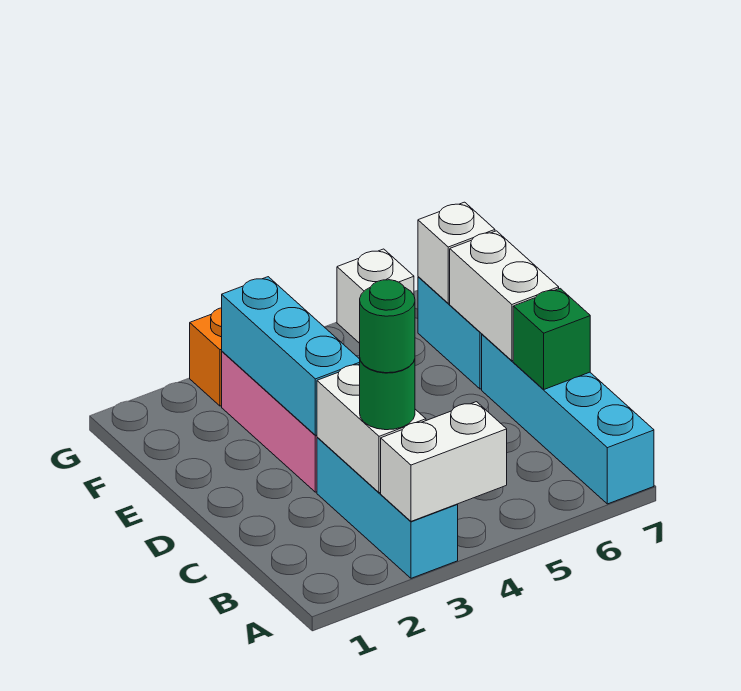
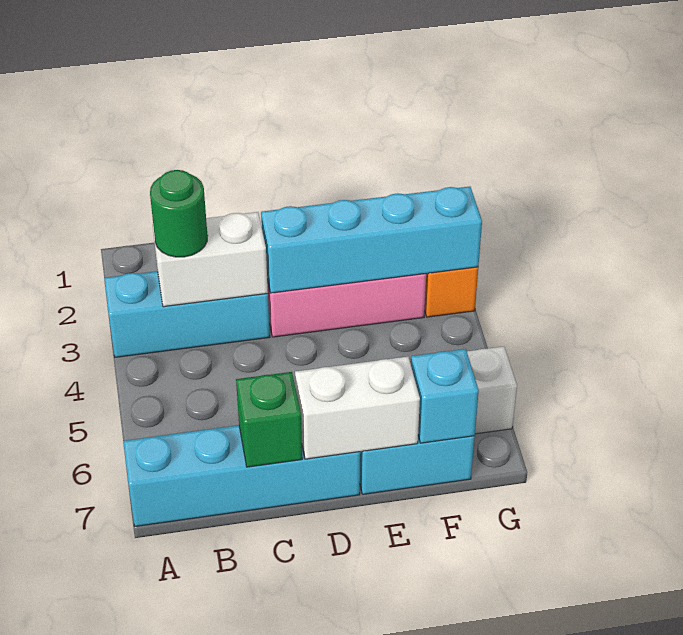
white brick A3:A4 level 2 -> none
green round brick B3 level 4 -> none
cyan brick D3:F3 level 2 -> cyan brick D3:G3 level 2
white brick F7 level 2 -> cyan brick F7 level 2

